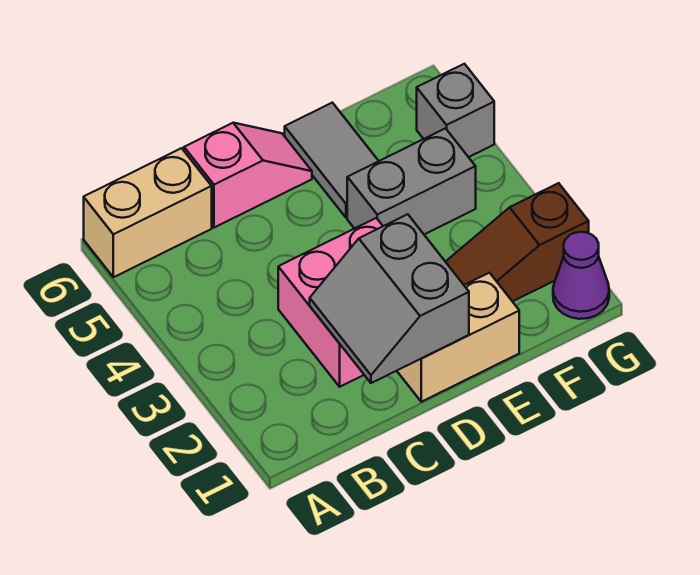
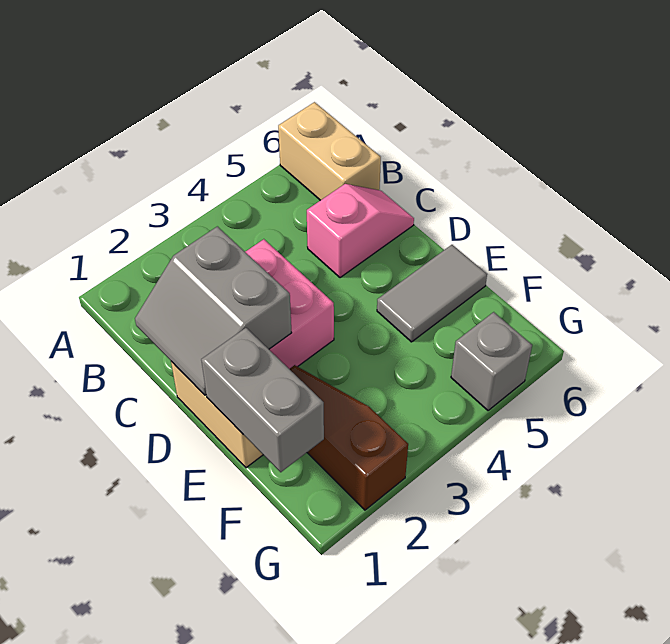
grey slope C1:D2 level 2 top D -> grey slope C1:D2 level 2 top 2
pink slope C6:D6 level 1 top C -> pink slope C5:C6 level 1 top 5
grey brick E4:F4 level 1 -> grey brick E1:F1 level 2
purple cone G1 level 1 -> none

